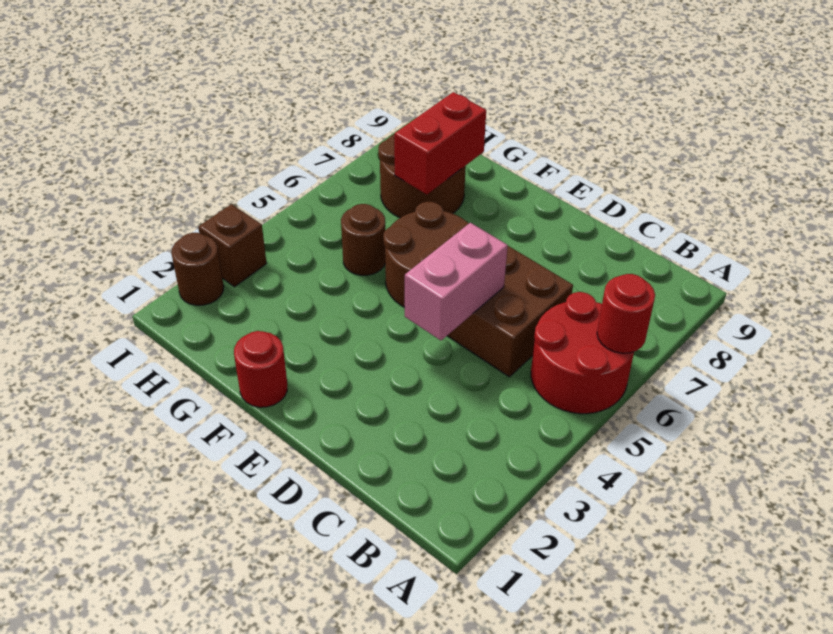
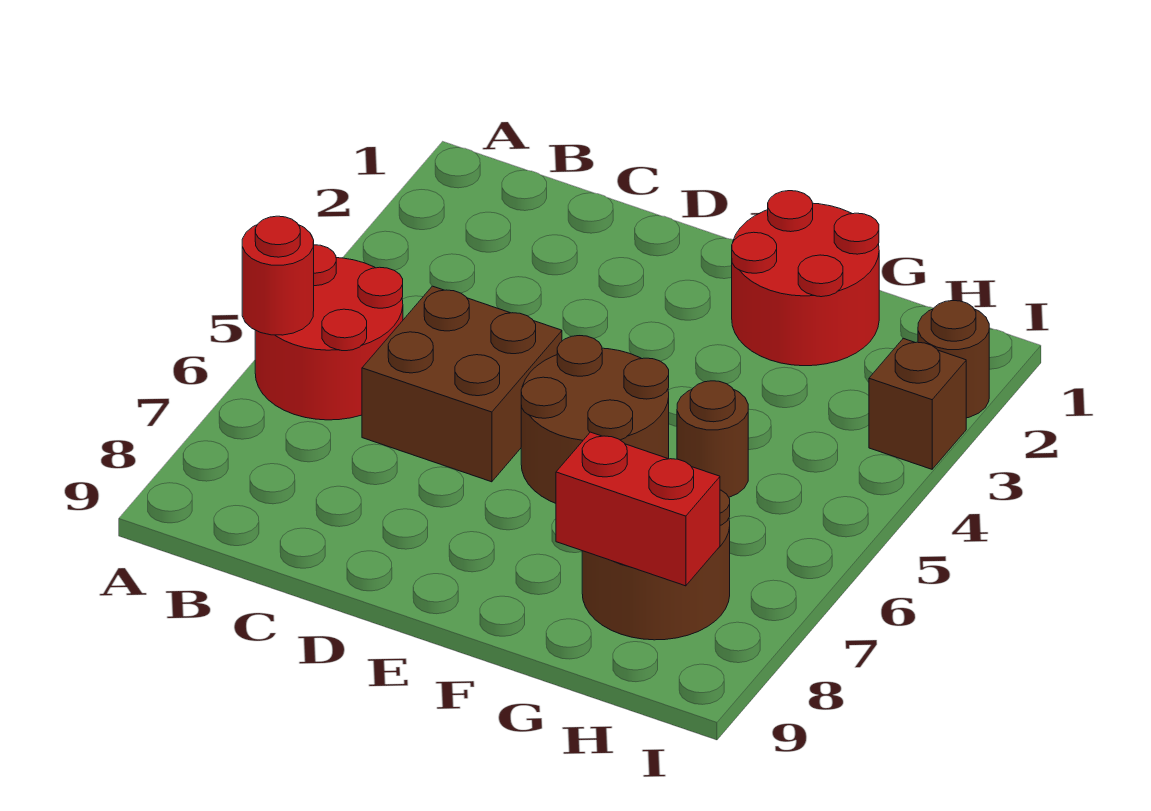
pink brick D4:D5 level 2 -> none
red round brick F1 level 1 -> red round brick F1:G2 level 1
red brick G7:G8 level 2 -> red brick G8:H8 level 2

